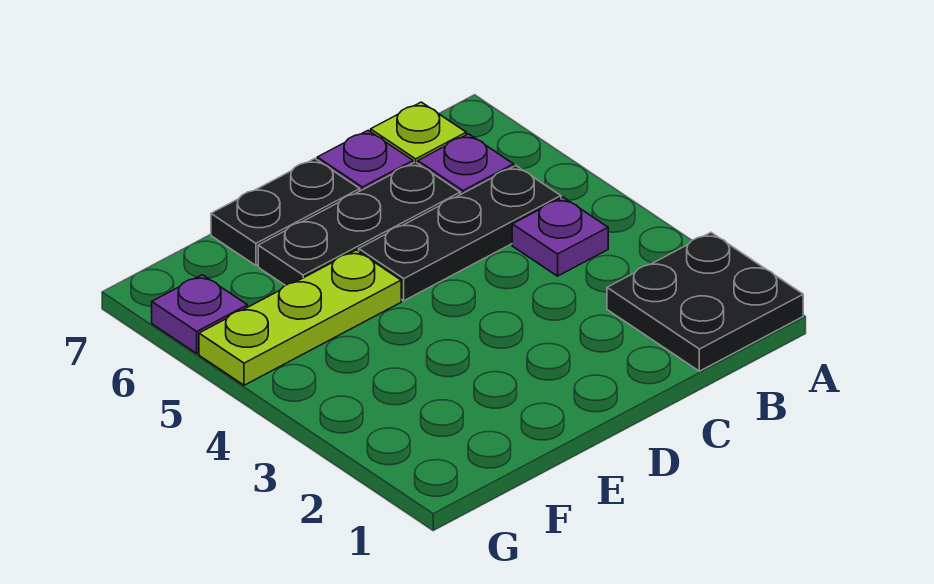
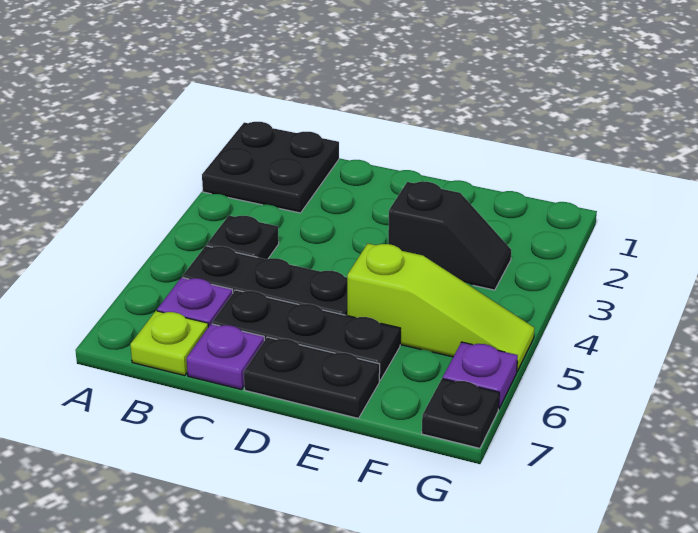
purple plate B4 level 1 -> black plate B4 level 1
none -> black slope E3:F3 level 1 top E
lime plate E5:G5 level 1 -> lime slope E5:G5 level 1 top E
none -> black plate G7 level 1

